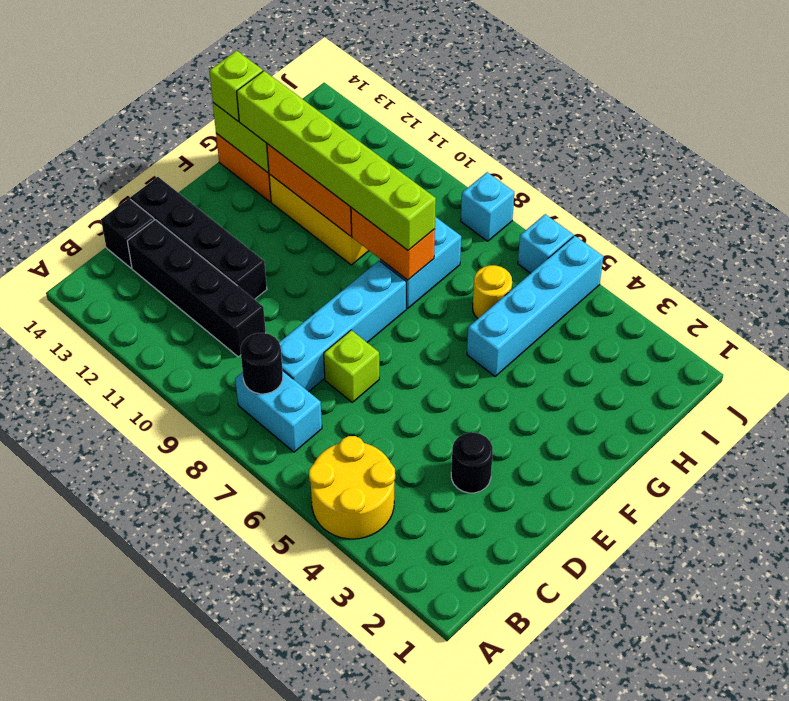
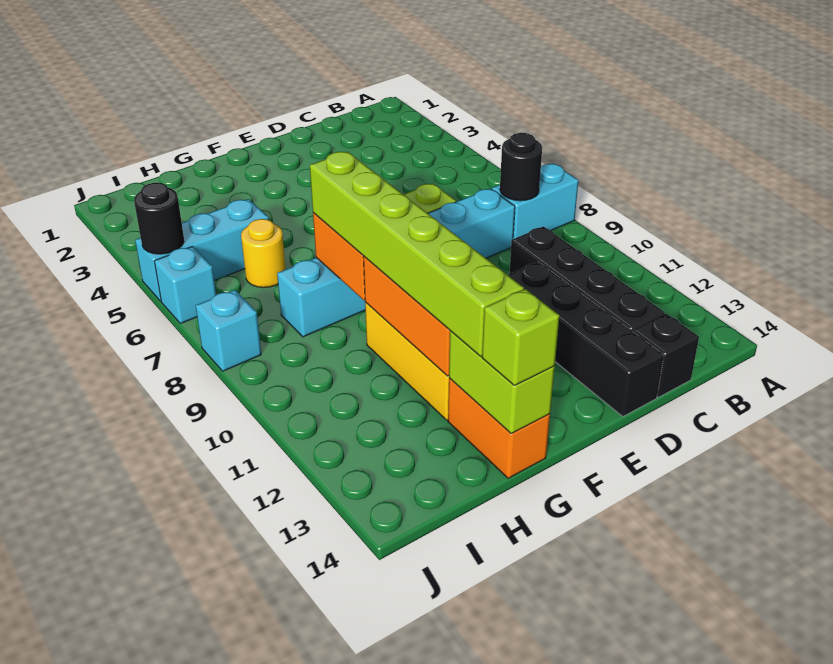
yellow round brick A4:B5 level 1 -> none
cyan brick B7:B8 level 1 -> cyan brick A8:B8 level 1
black round brick D3 level 1 -> black round brick J5 level 2
cyan brick G5:J5 level 1 -> cyan brick H5:J5 level 1

